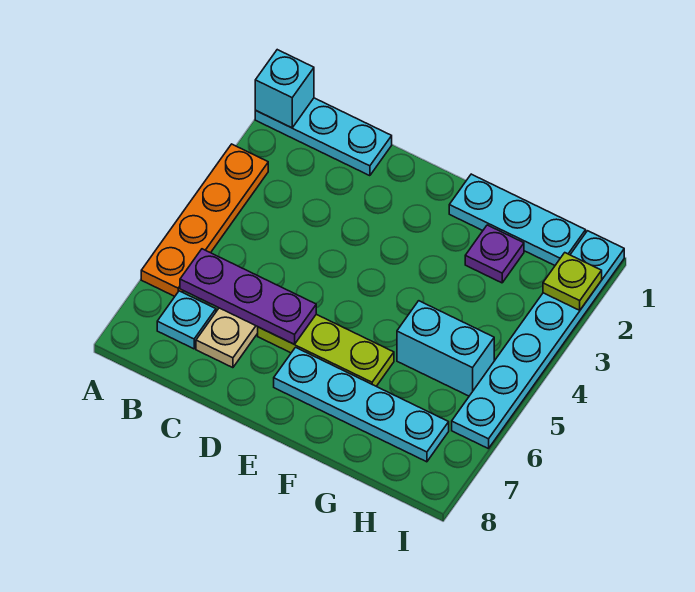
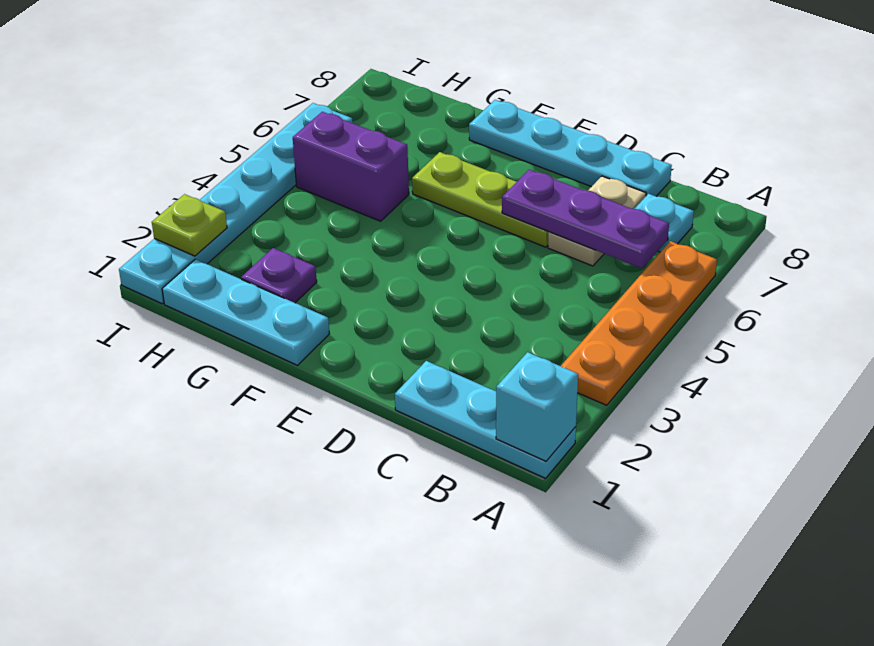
cyan plate E7:H7 level 1 -> cyan plate C8:F8 level 1
cyan brick G5:H5 level 1 -> purple brick G5:H5 level 1

